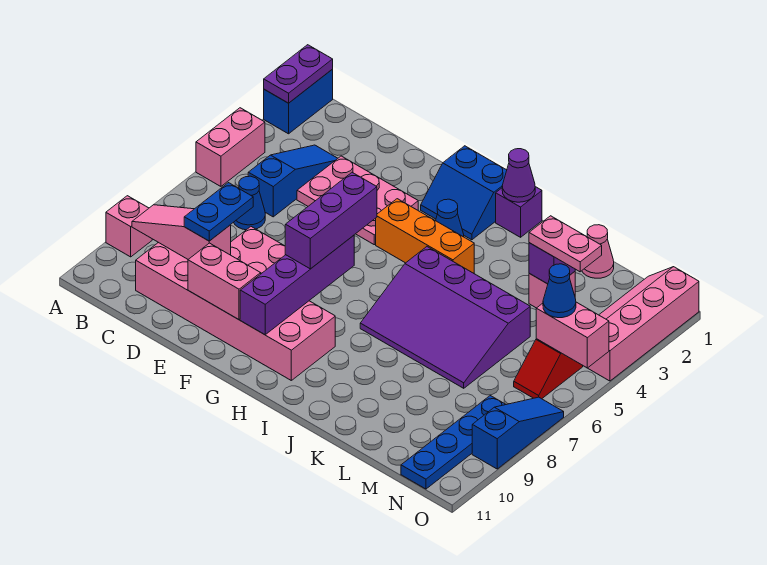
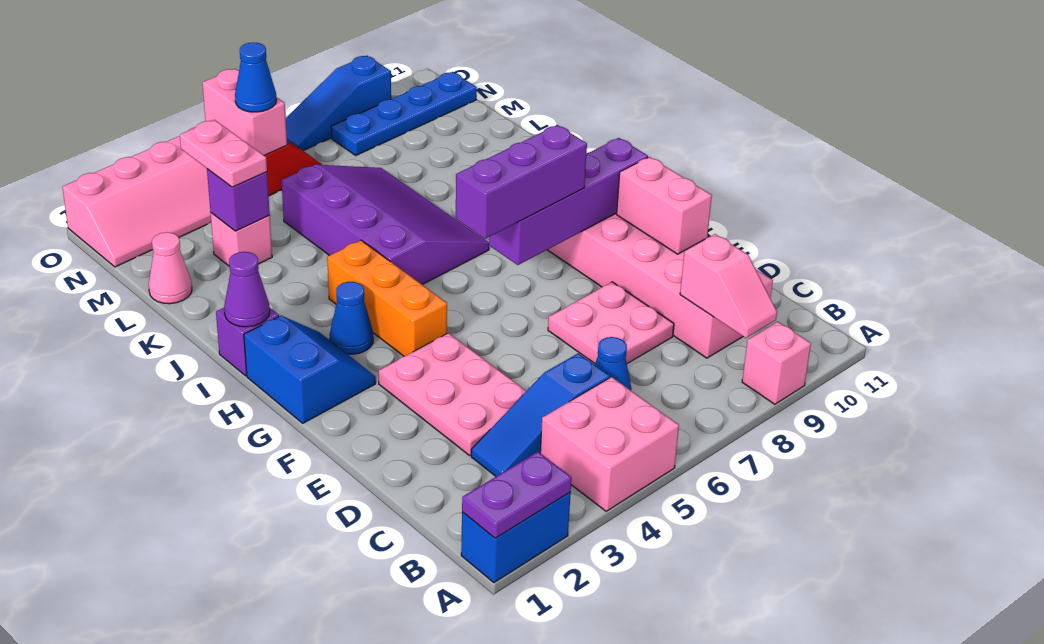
pink brick A4:A5 level 1 -> pink brick A4:B5 level 1
pink slope B9:D9 level 2 top D -> pink slope B9:C9 level 2 top C
blue plate D8:D9 level 3 -> none

